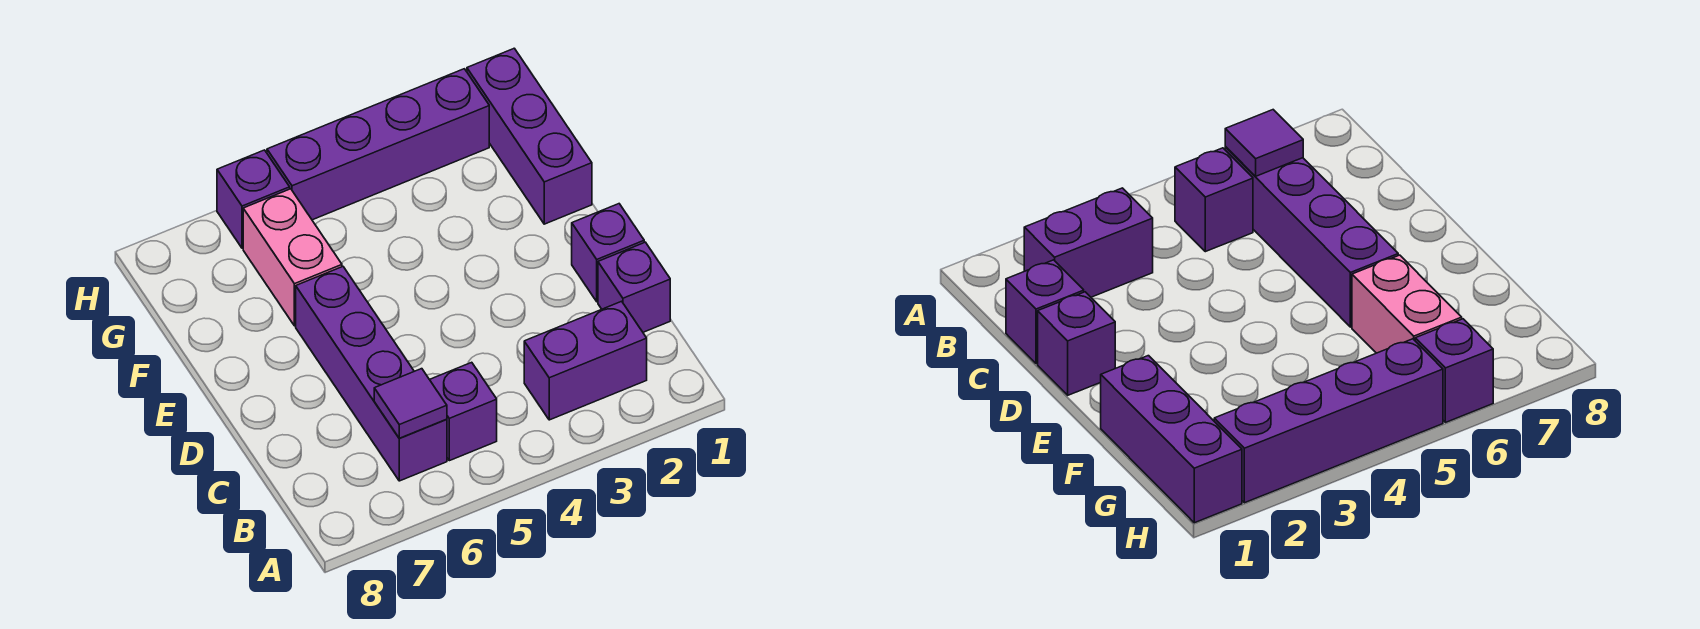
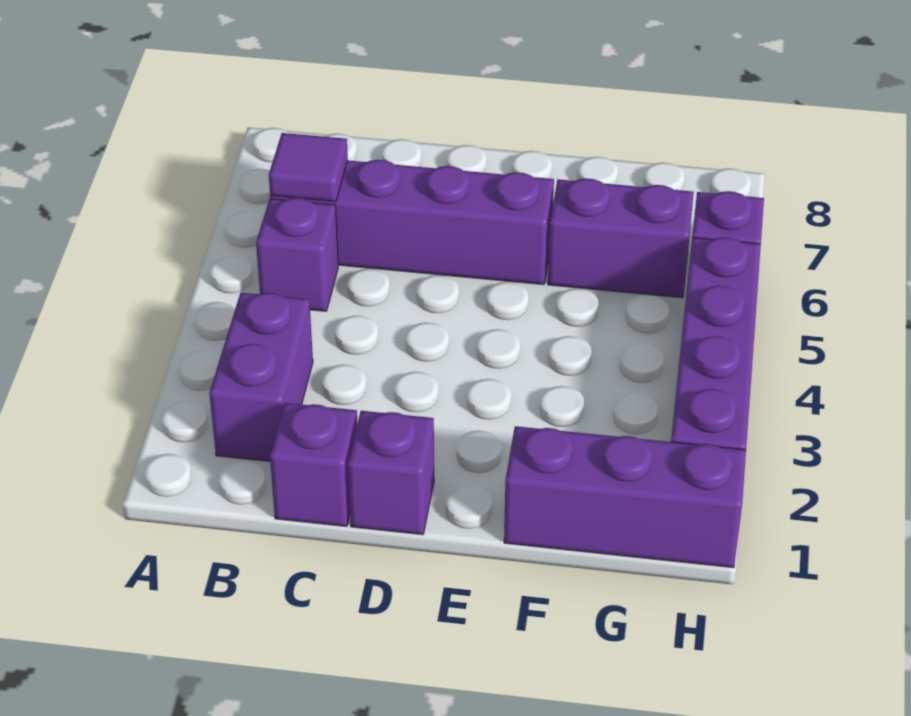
pink brick F6:G6 level 1 -> purple brick F6:G6 level 1

